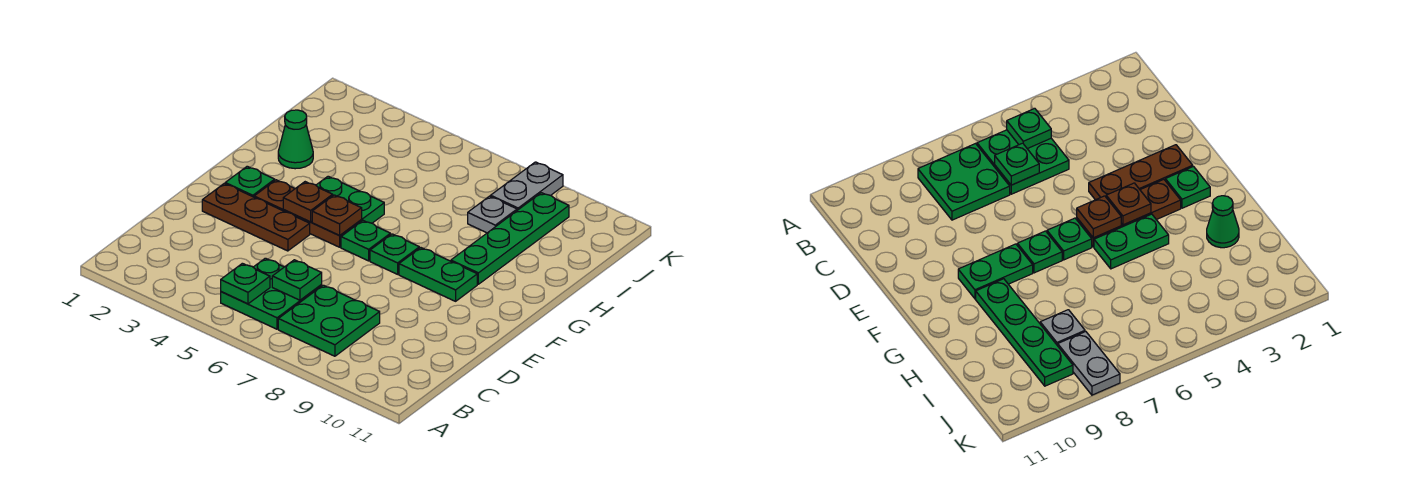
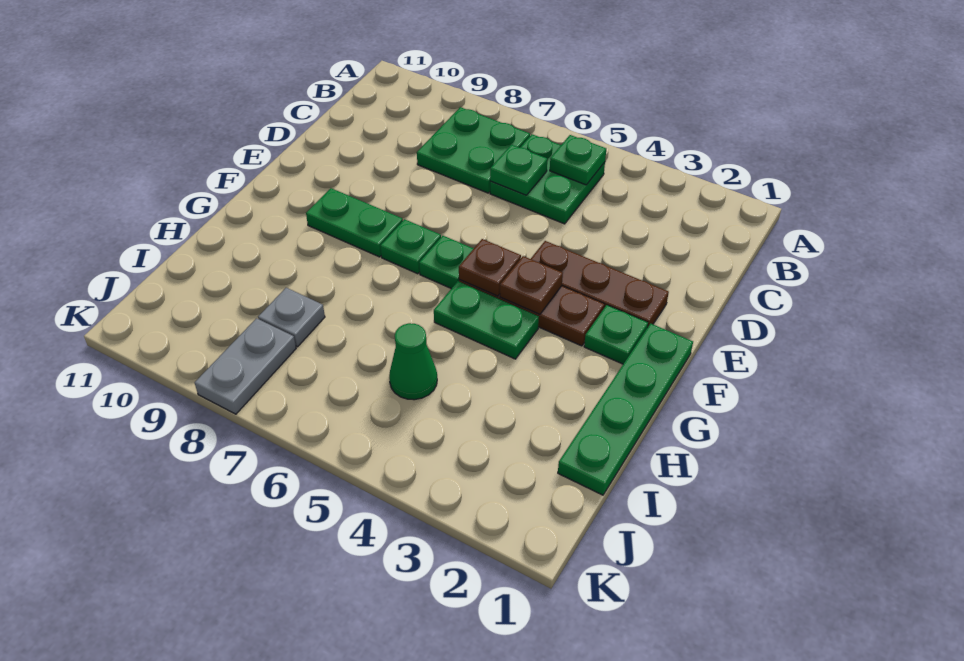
green plate G9:J9 level 1 -> green plate F1:I1 level 1
green cone H2 level 1 -> green cone I5 level 1

